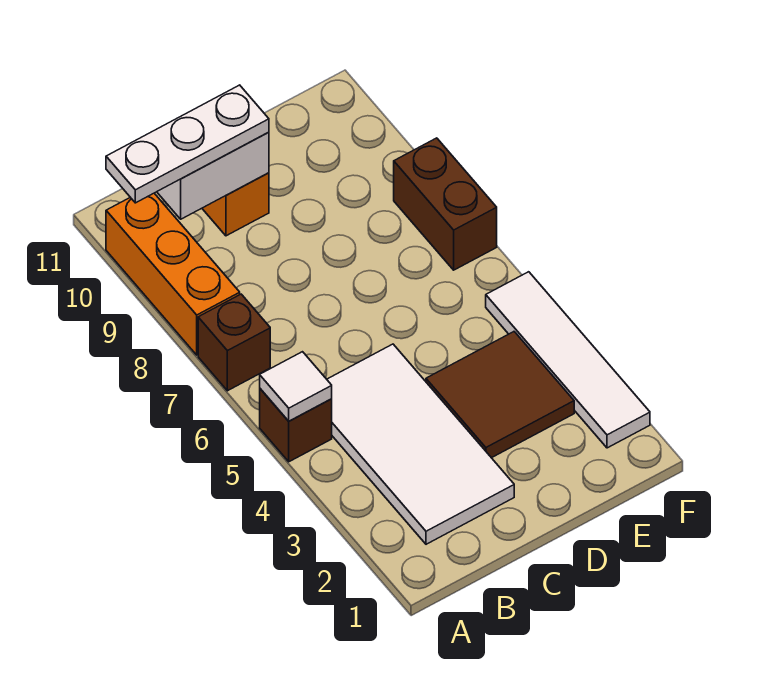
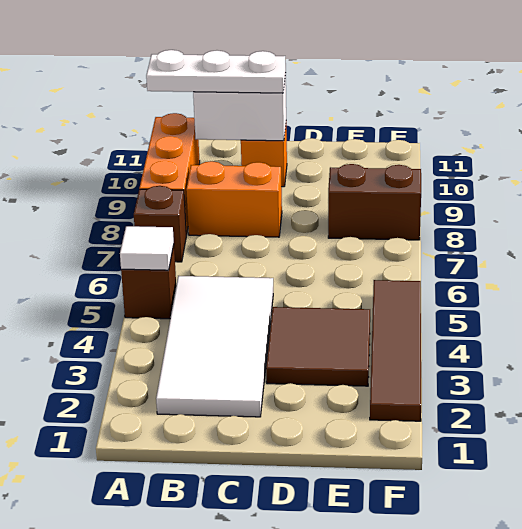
none -> orange brick B8:C8 level 1
white tile F2:F5 level 1 -> brown tile F2:F5 level 1
brown brick F7:F8 level 1 -> brown brick E8:F8 level 1

